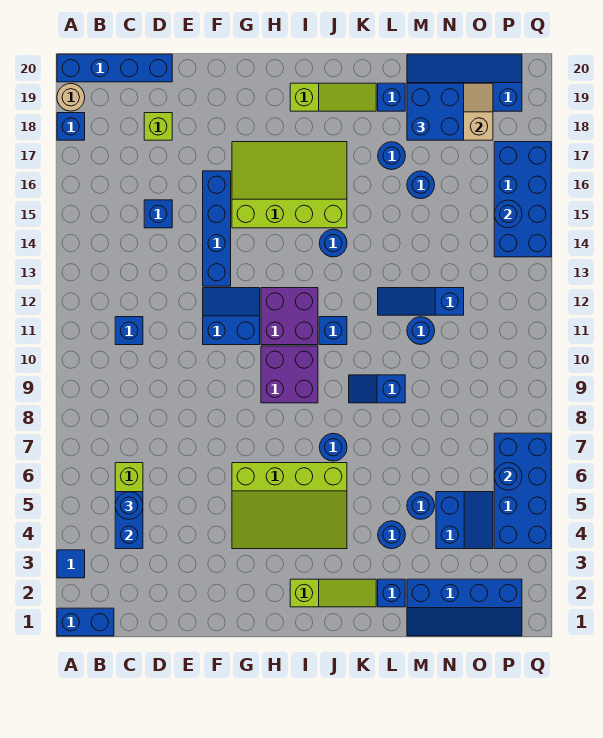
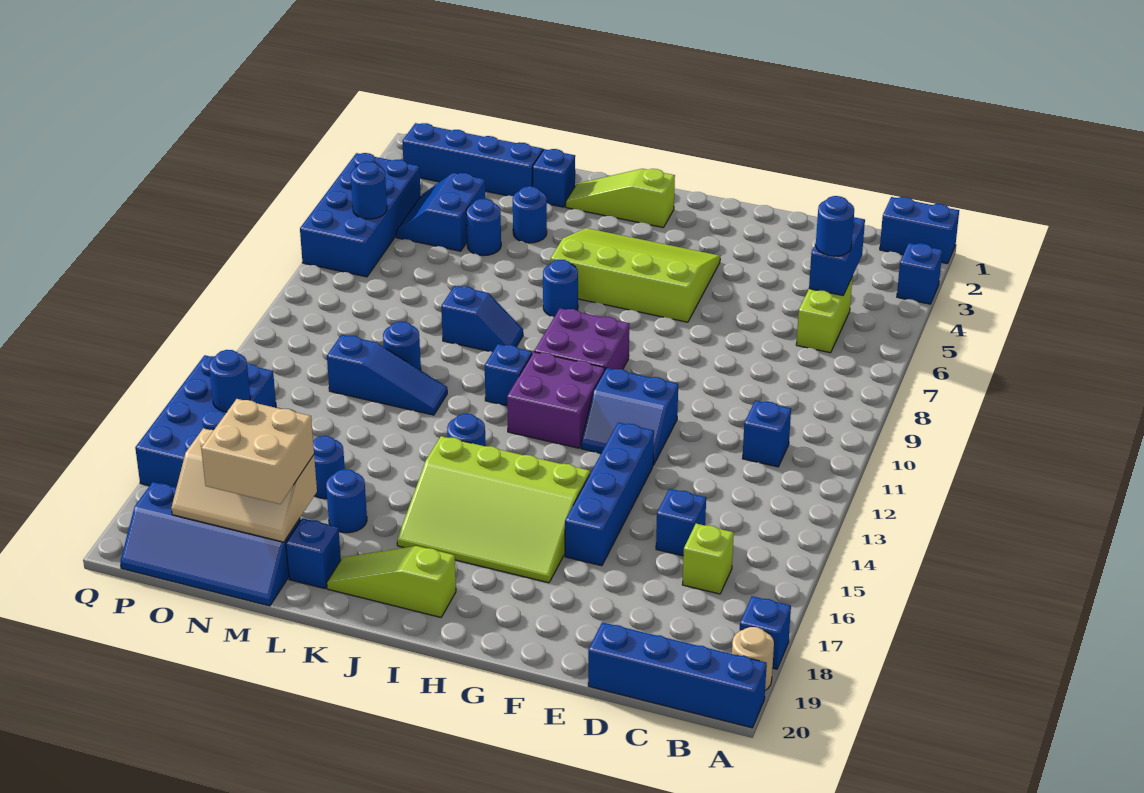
blue tile A3 level 1 -> blue brick A3 level 1
lime brick D18 level 1 -> lime brick C16 level 1
blue brick M18:N19 level 3 -> tan brick M18:N19 level 3

